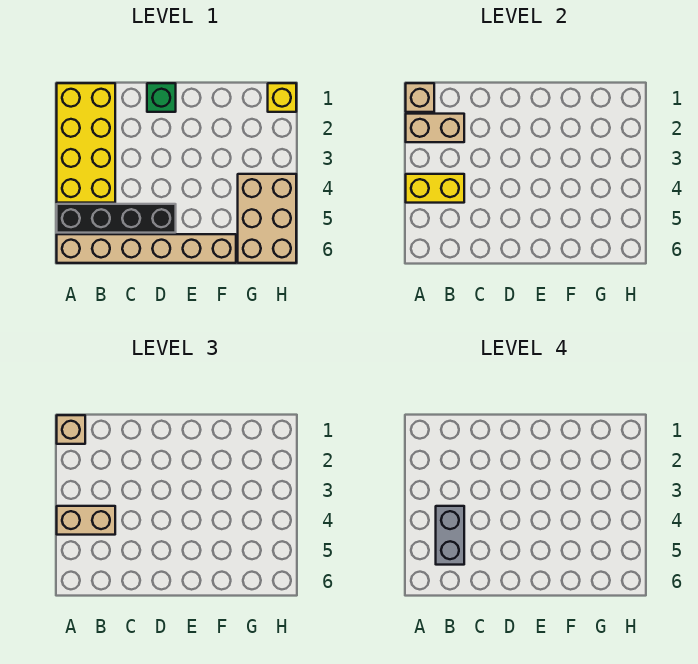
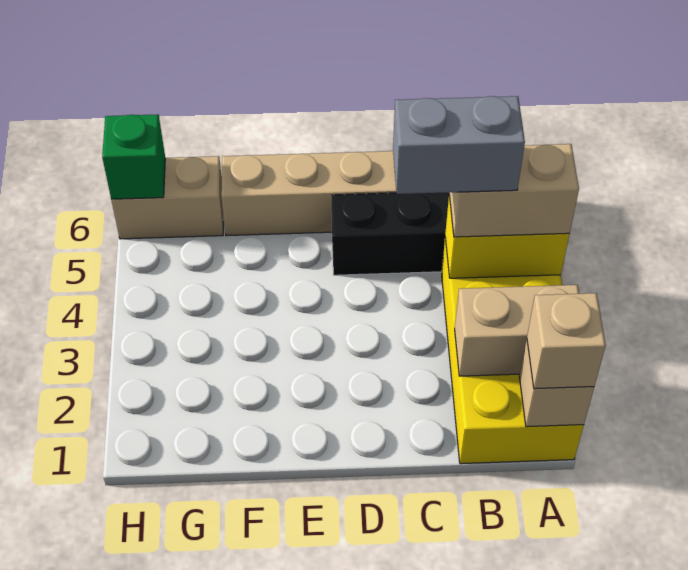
grey brick B4:B5 level 4 -> grey brick B4:C4 level 4
green brick D1 level 1 -> green brick H6 level 2
tan brick G4:H6 level 1 -> tan brick G6:H6 level 1
yellow brick H1 level 1 -> none

